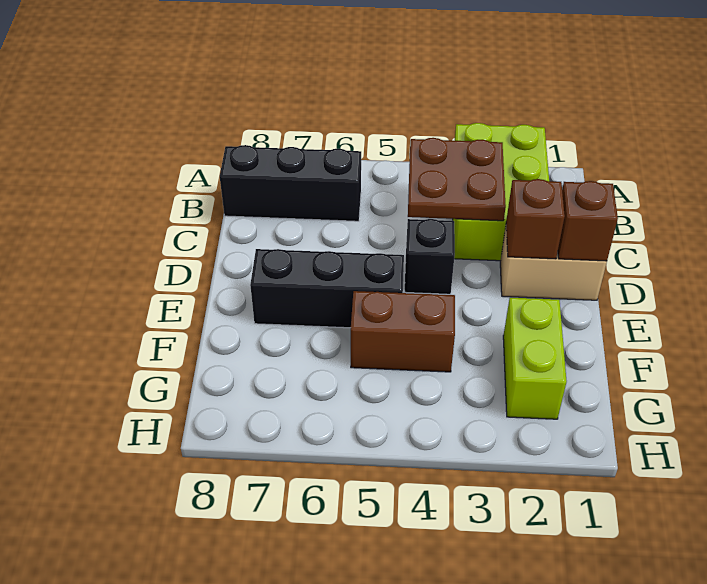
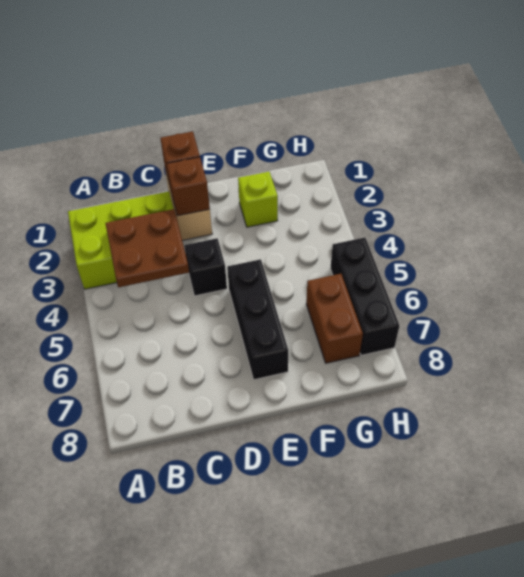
black brick B6:B8 level 1 -> black brick H5:H7 level 1
lime brick F2:G2 level 1 -> lime brick F2 level 1
brown brick F4:F5 level 1 -> brown brick G6:G7 level 1

